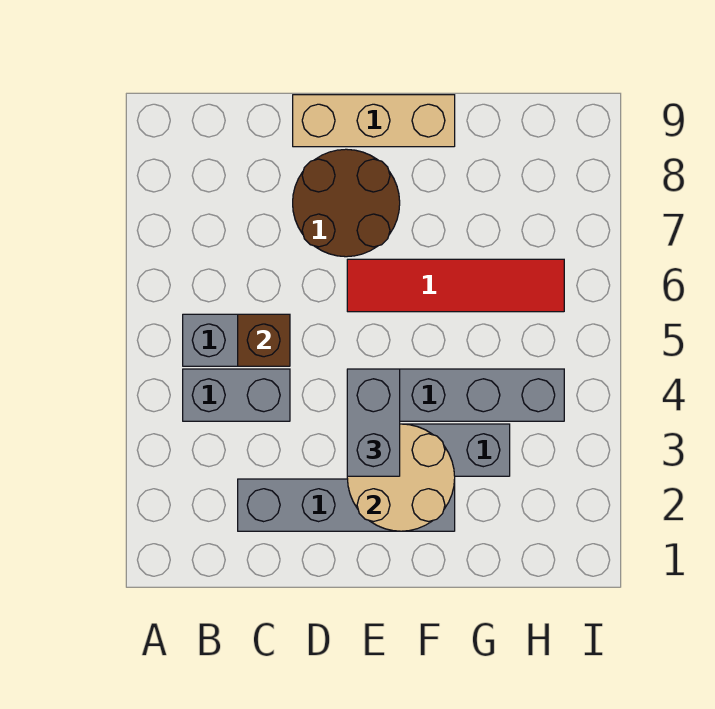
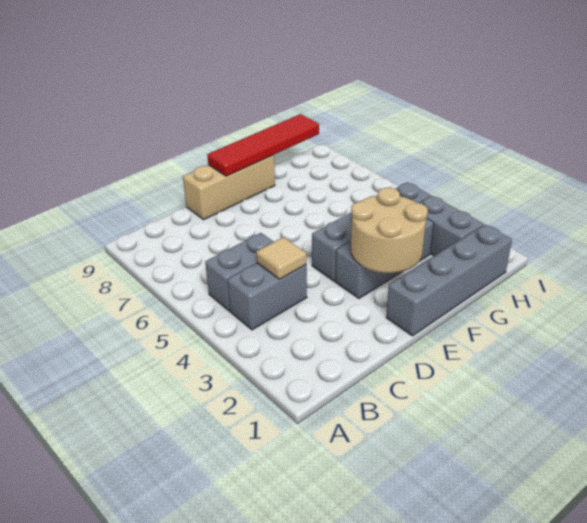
grey brick C2:F2 level 1 -> grey brick E1:H1 level 1
none -> tan tile C4 level 2
brown brick C5 level 2 -> none
brown round brick D7:E8 level 1 -> none
grey brick E3:E4 level 3 -> grey brick H2:H3 level 1
red tile E6:H6 level 1 -> red tile E9:H9 level 2

